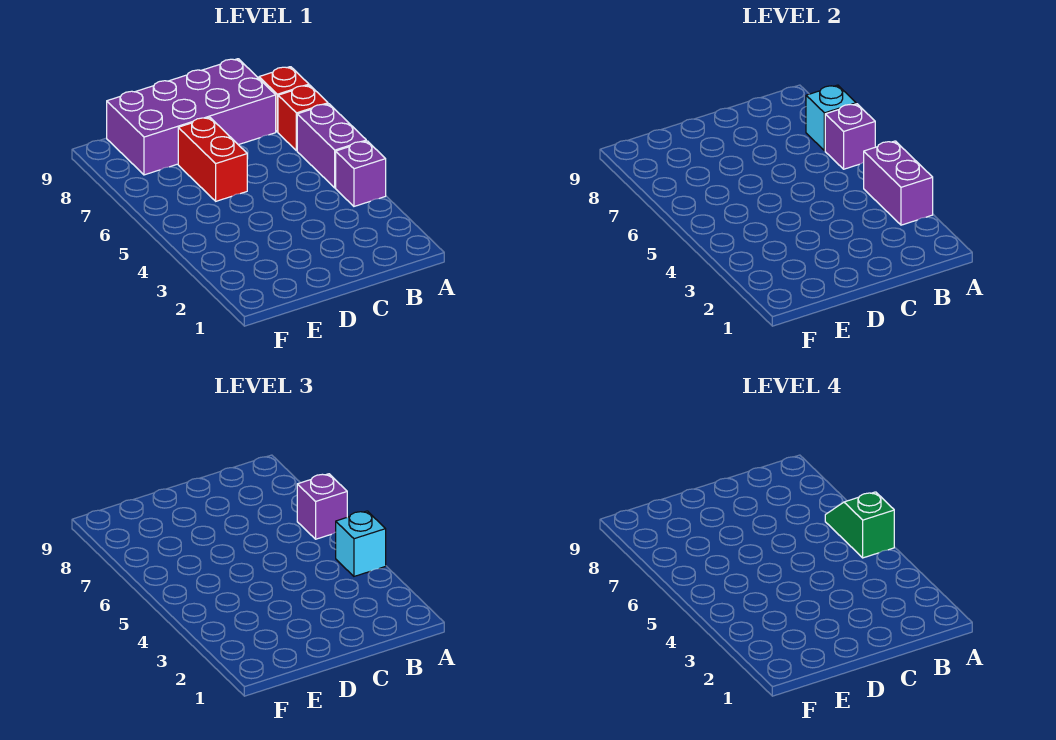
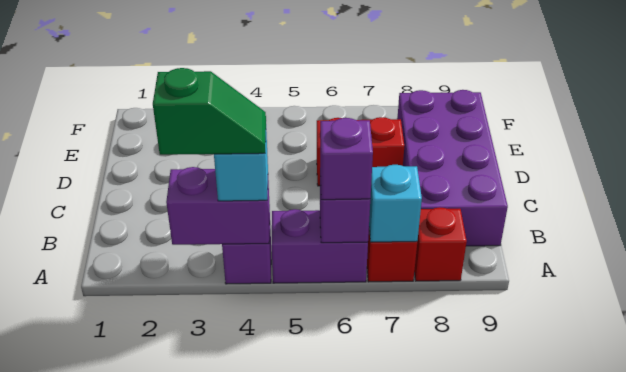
green slope A5:A6 level 4 top 5 -> green slope A3:A4 level 4 top 3

